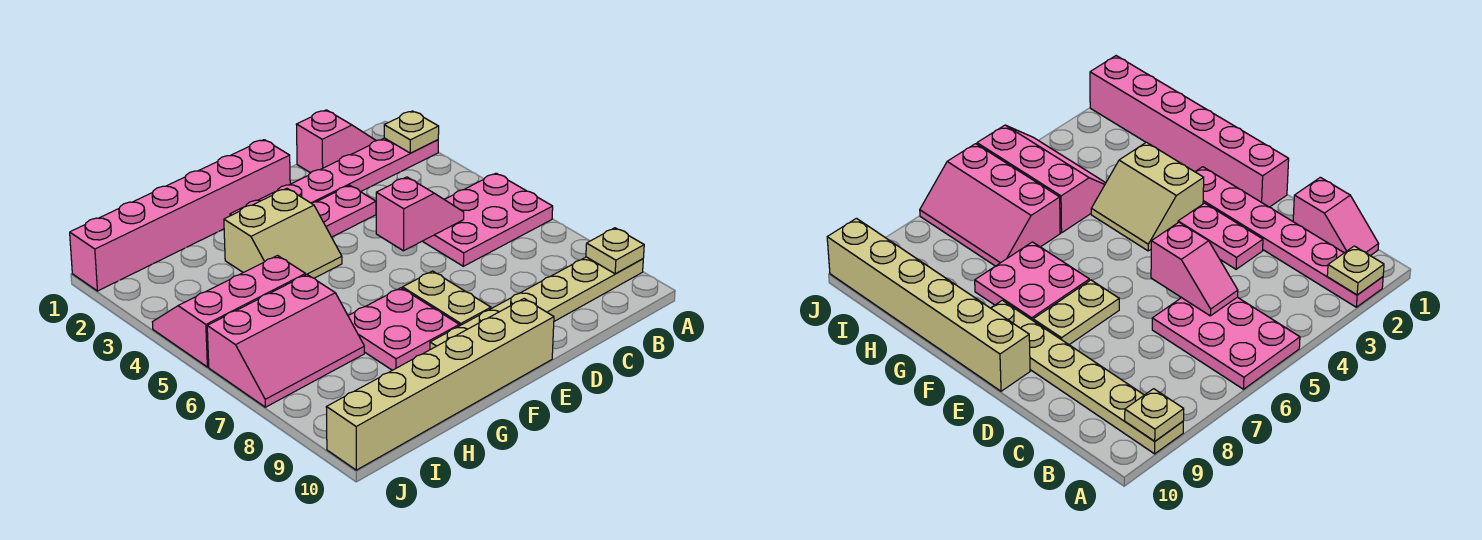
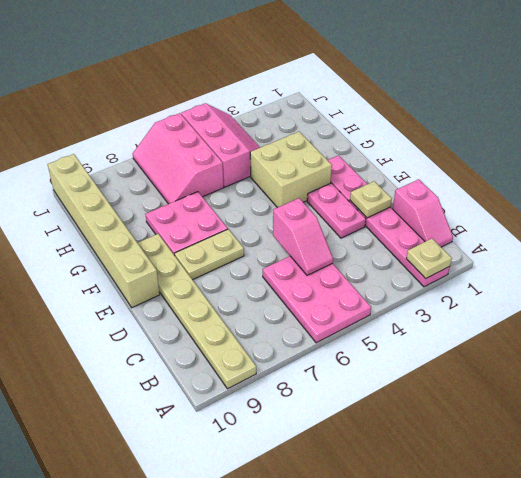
tan plate A9 level 2 -> tan plate D2 level 2
pink brick E1:J1 level 1 -> none
tan slope F3:G4 level 1 top 3 -> tan brick F3:G4 level 1

